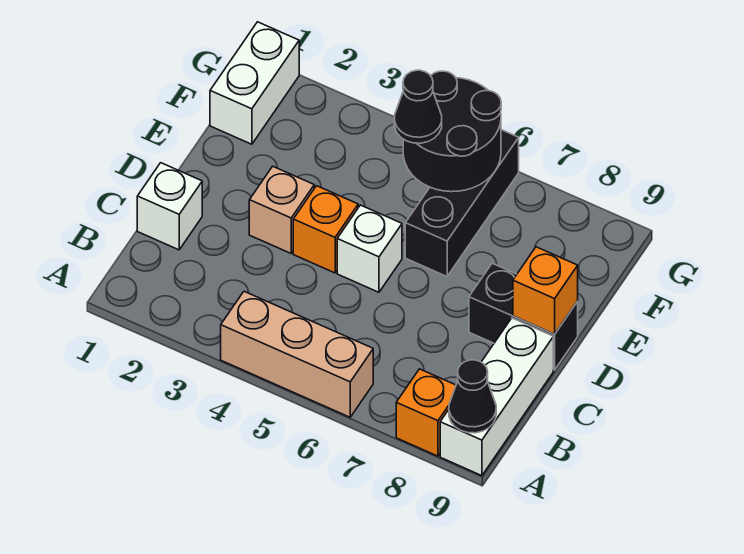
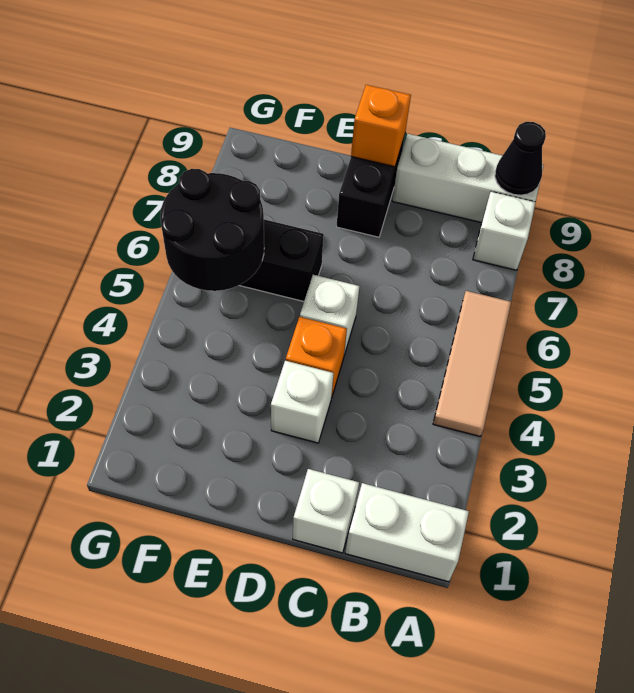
tan brick A4:A6 level 1 -> tan tile A4:A6 level 1
orange brick A8 level 1 -> white brick A8 level 1
tan brick D3 level 1 -> white brick D3 level 1
white brick F1:G1 level 1 -> white brick A1:B1 level 1
black cone F5 level 3 -> none

